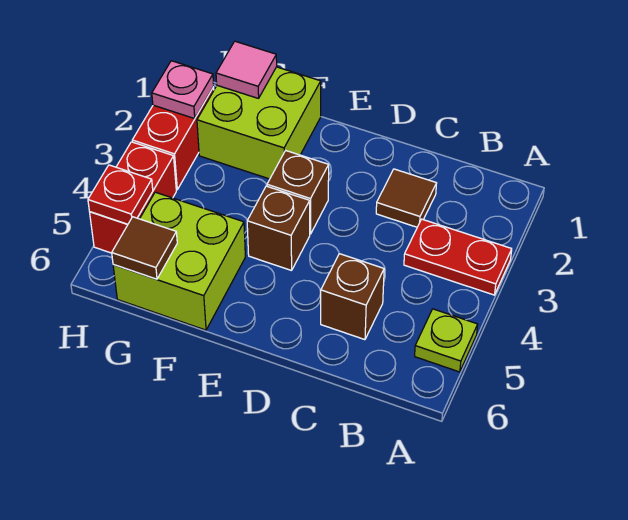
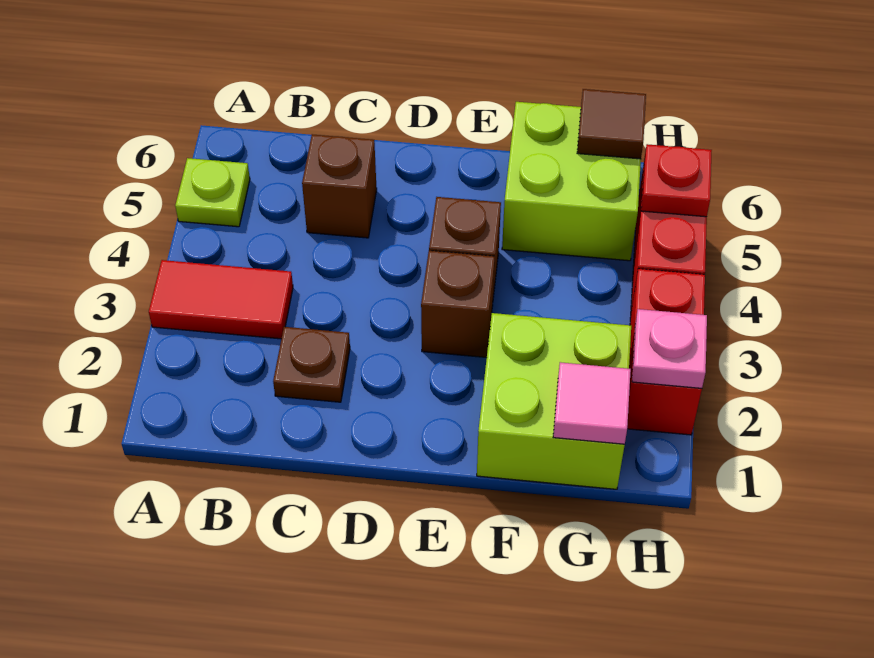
red plate A3:B3 level 1 -> red tile A3:B3 level 1
brown tile C2 level 1 -> brown plate C2 level 1

